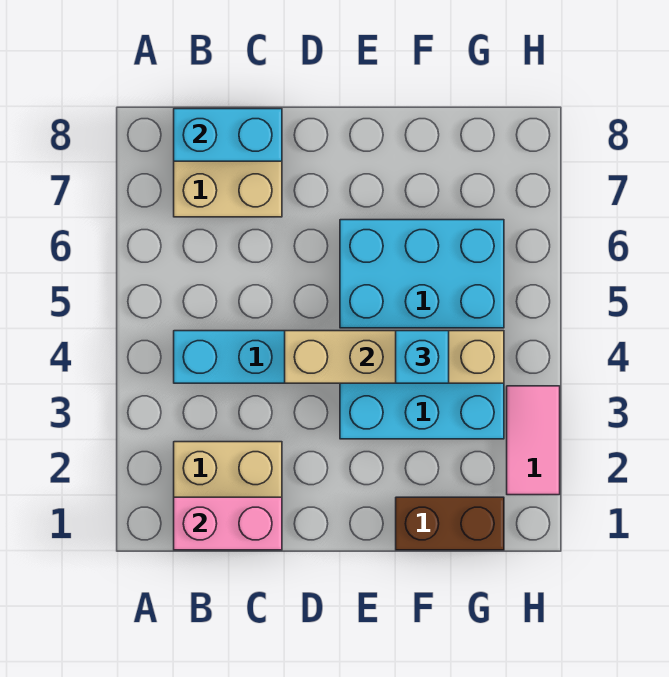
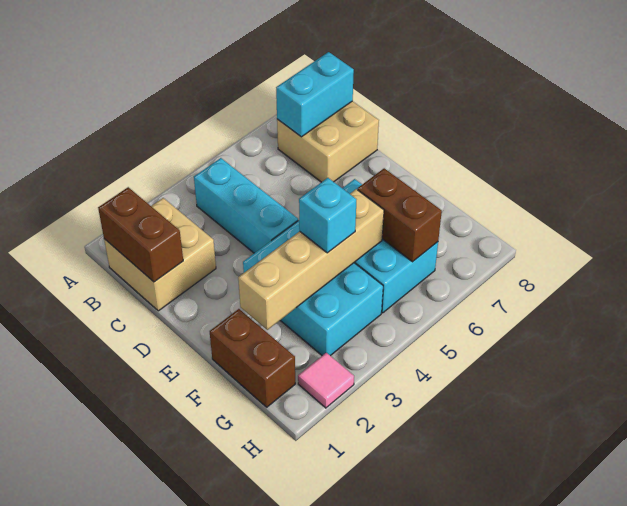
pink brick B1:C1 level 2 -> brown brick B1:C1 level 2
cyan brick B8:C8 level 2 -> cyan brick B7:B8 level 2
tan brick D4:G4 level 2 -> tan brick F2:F5 level 2
none -> brown brick F6:G6 level 2
pink tile H2:H3 level 1 -> pink tile H2 level 1

